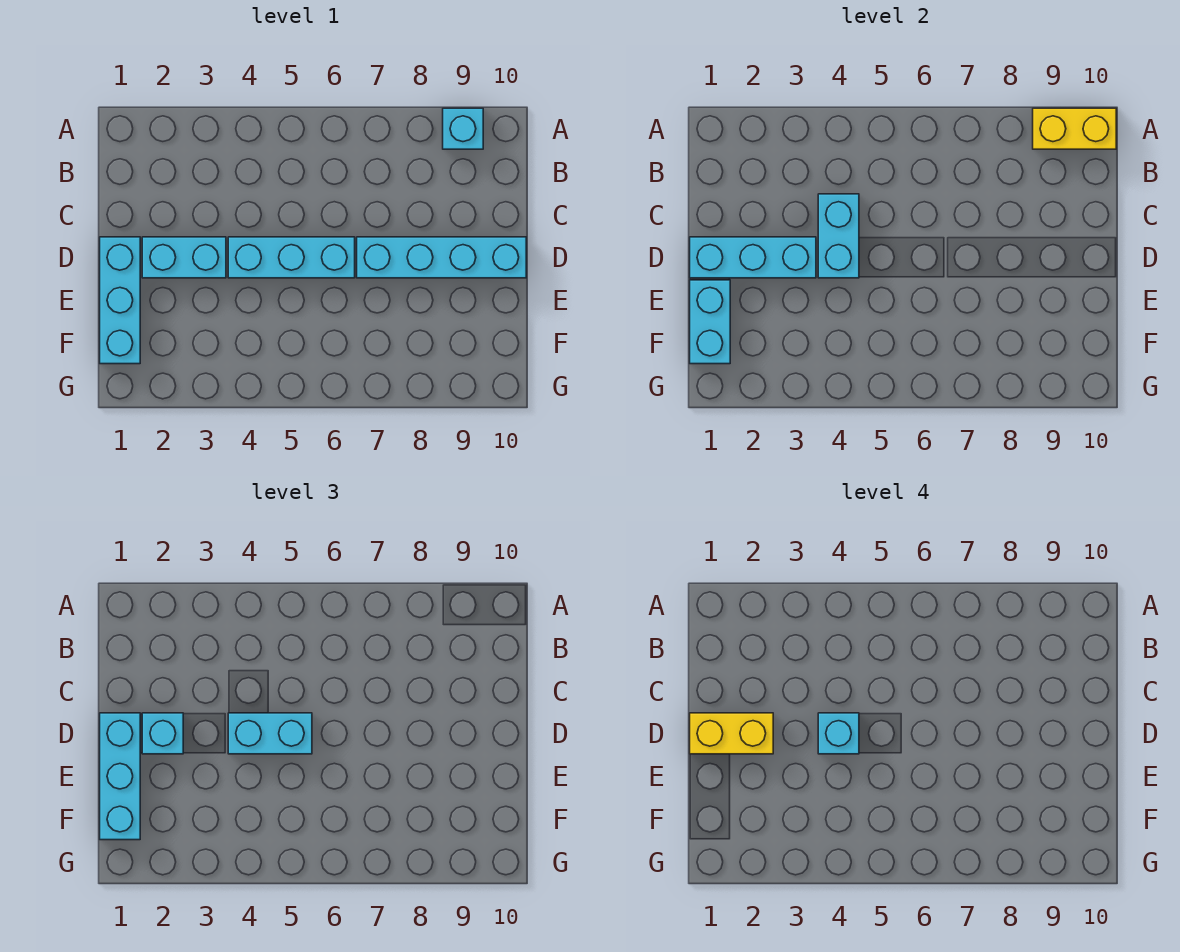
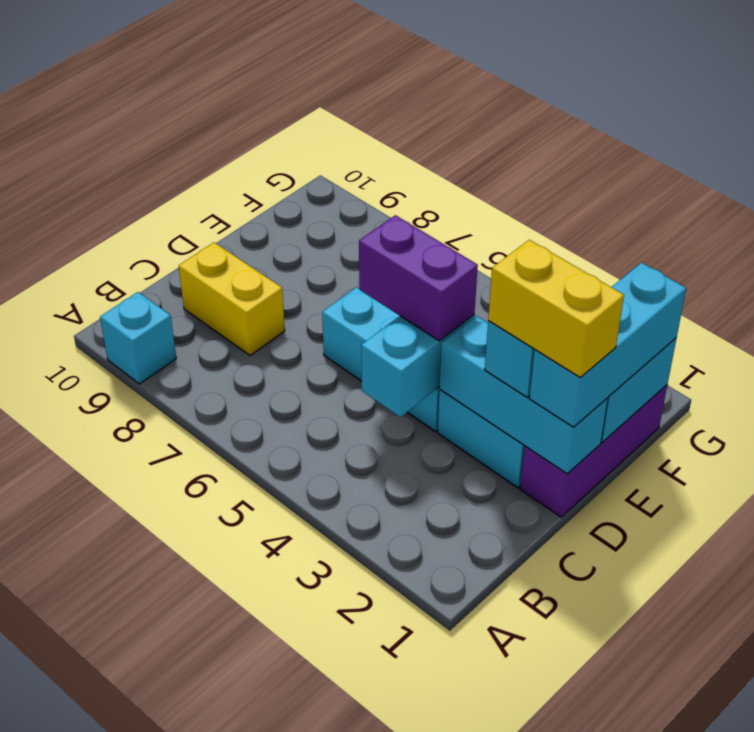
yellow brick A9:A10 level 2 -> yellow brick C8:C9 level 1
cyan brick D1:F1 level 1 -> purple brick D1:F1 level 1
cyan brick D4:D5 level 3 -> purple brick D4:D5 level 3
cyan brick D4 level 4 -> none
cyan brick D7:D10 level 1 -> none

